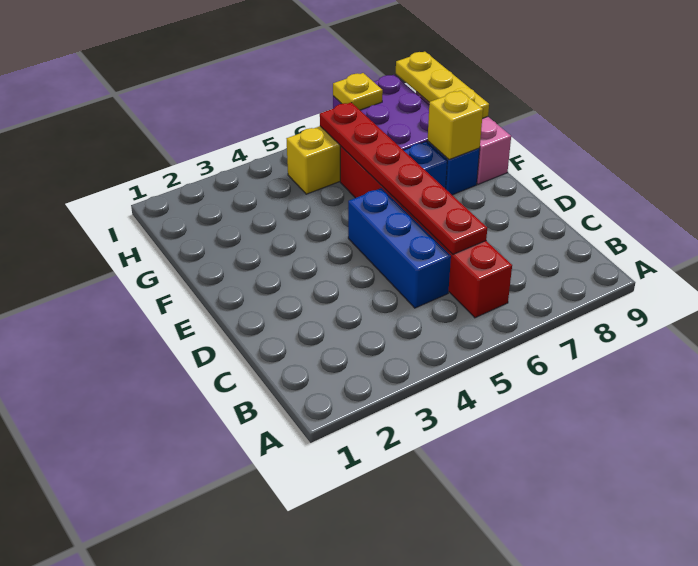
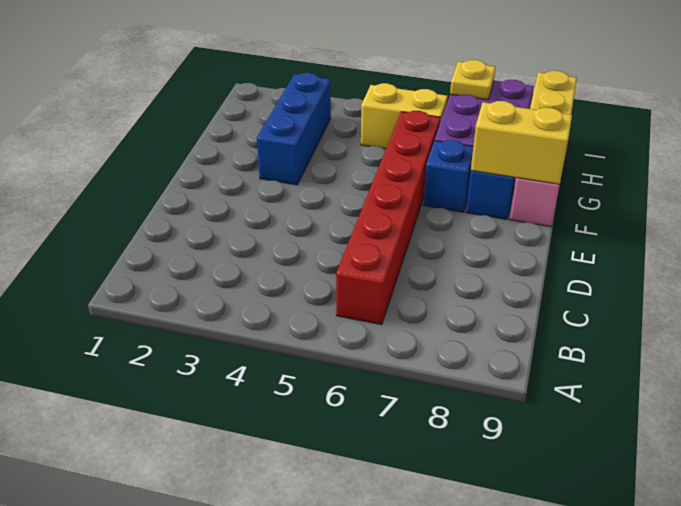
blue brick C5:E5 level 1 -> blue brick F3:H3 level 1
red plate C6:H6 level 2 -> none
yellow brick F8 level 2 -> yellow brick F8:F9 level 2

